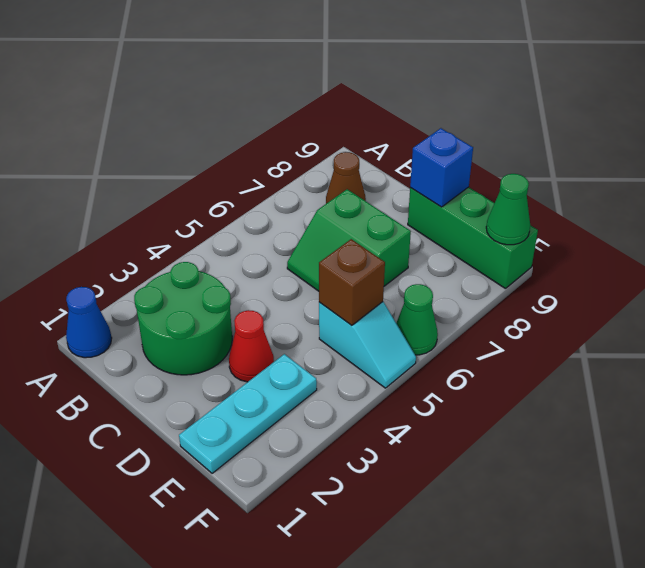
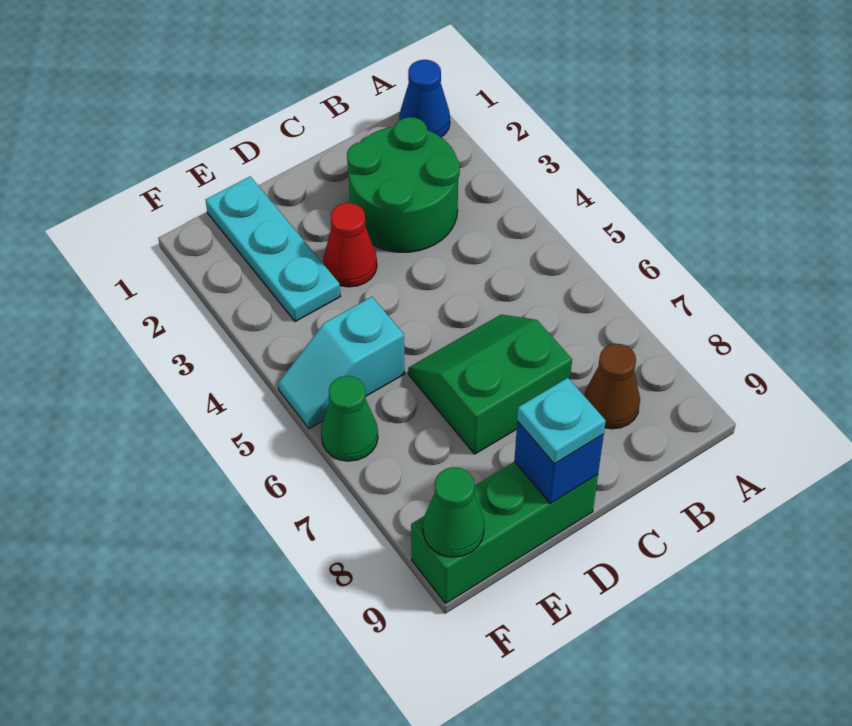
none -> cyan plate D9 level 3
brown brick E5 level 2 -> none

